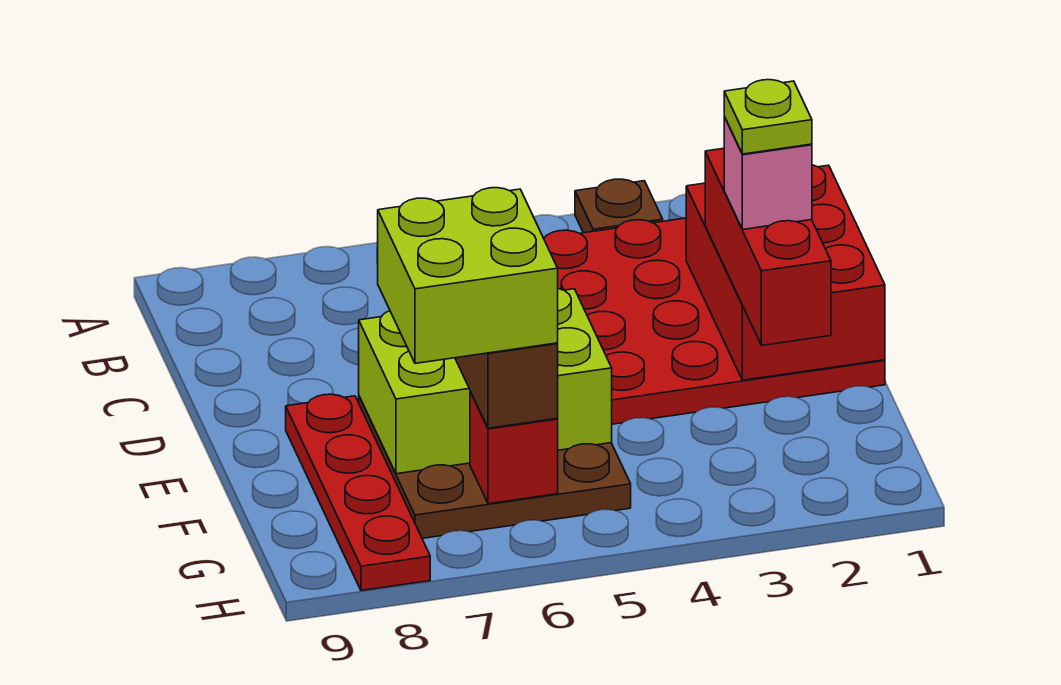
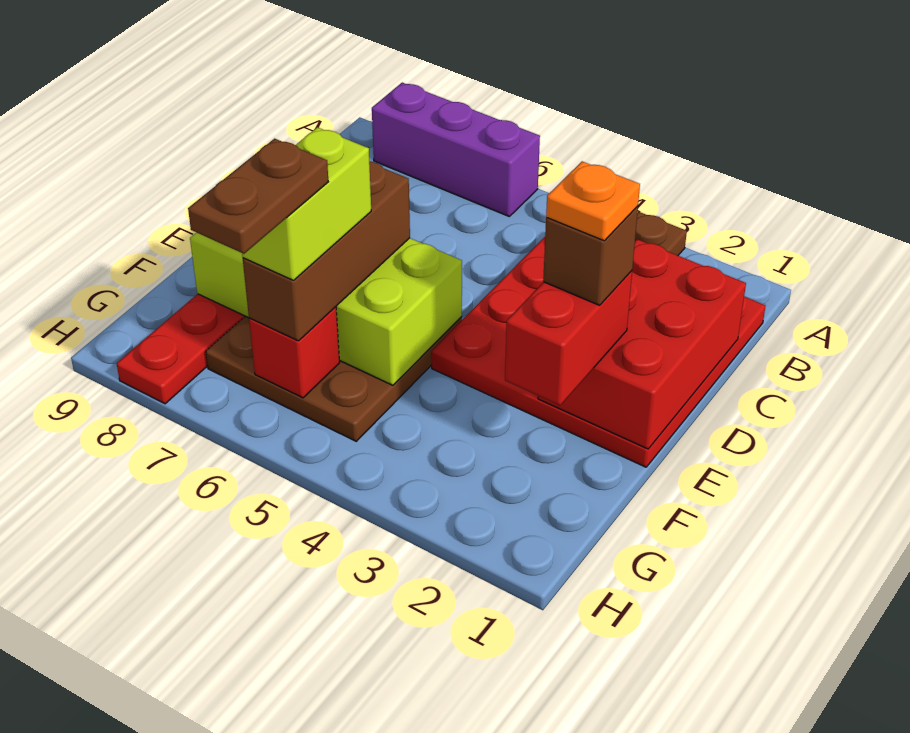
none -> purple brick A6:A8 level 1
red brick D2:F2 level 3 -> red brick E2:F2 level 3
pink brick E2 level 4 -> brown brick E2 level 4
lime plate E2 level 5 -> orange plate E2 level 5
lime brick E5:F7 level 2 -> lime brick E5:F8 level 2
lime brick F6:G7 level 4 -> lime brick F6:G6 level 4
none -> brown plate G6:H6 level 5

